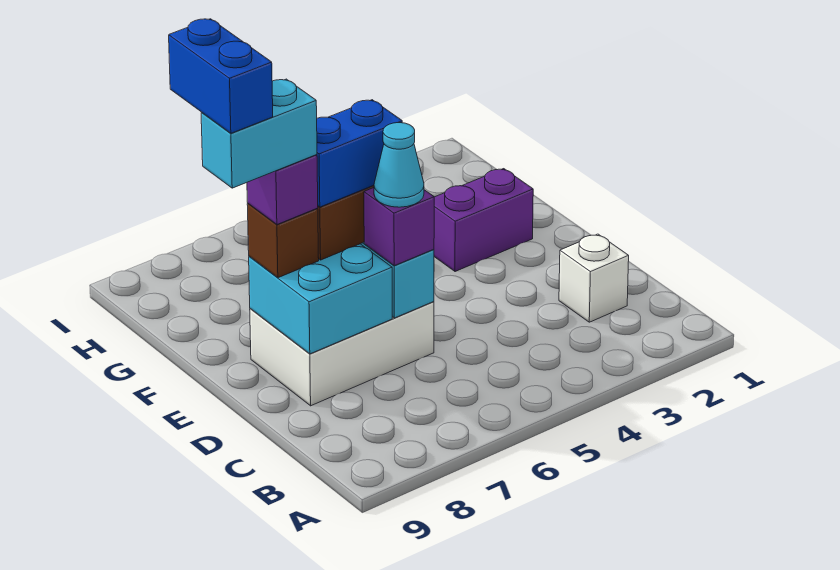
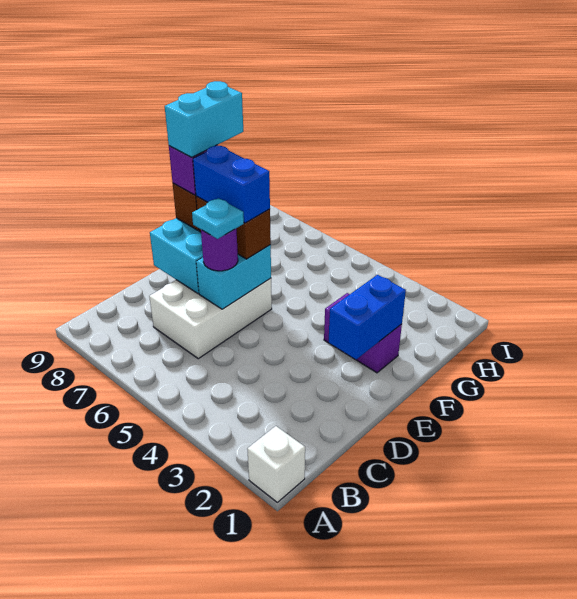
white brick C2 level 1 -> white brick A1 level 1
white brick D6:E8 level 1 -> white brick C6:E7 level 1
purple brick D6 level 3 -> purple round brick D6 level 3
cyan cone D6 level 4 -> cyan plate D6 level 4
cyan brick E8:E9 level 5 -> cyan brick E8:F8 level 5
blue brick E9:F9 level 6 -> blue brick E2:F2 level 2

